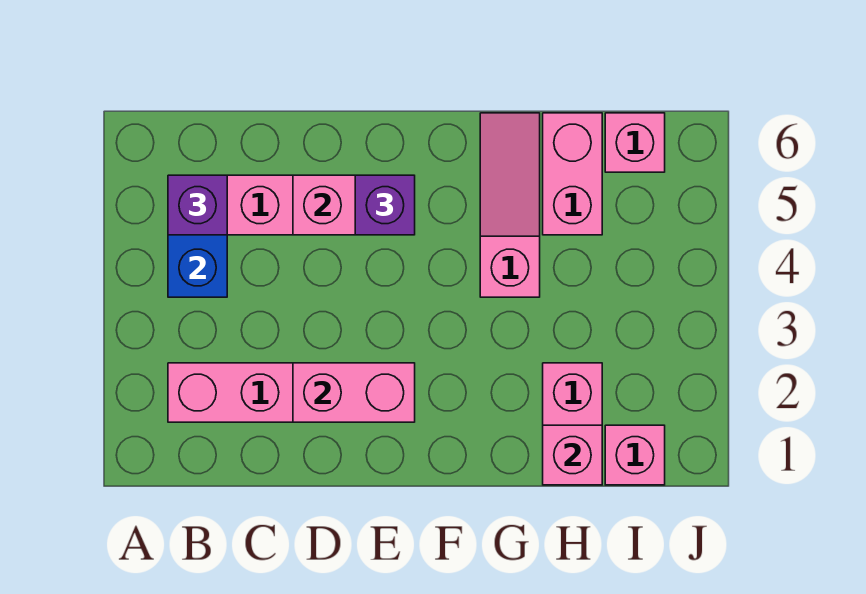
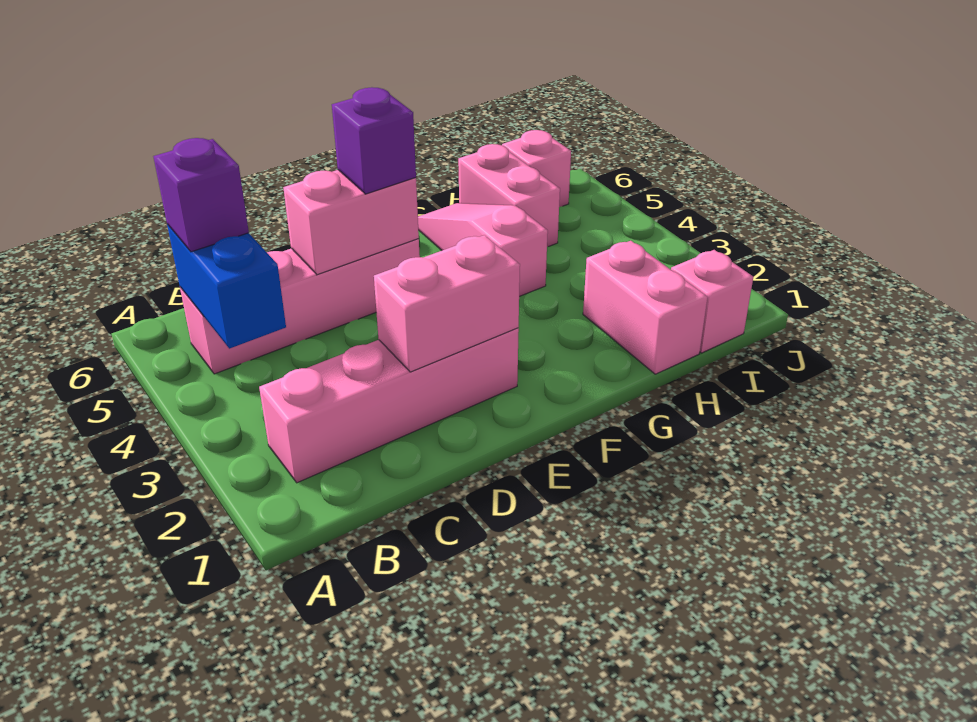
pink brick H1 level 2 -> none

